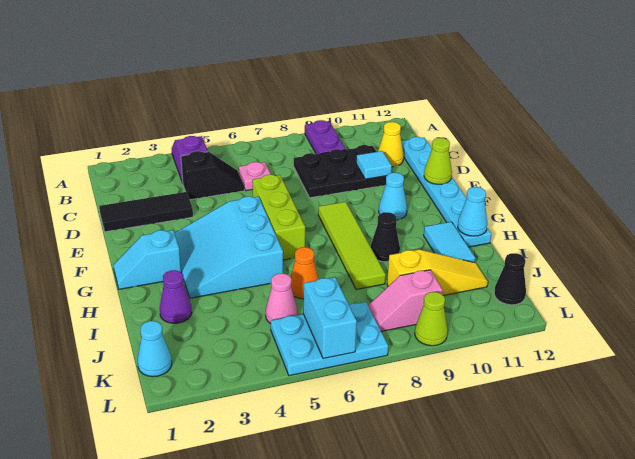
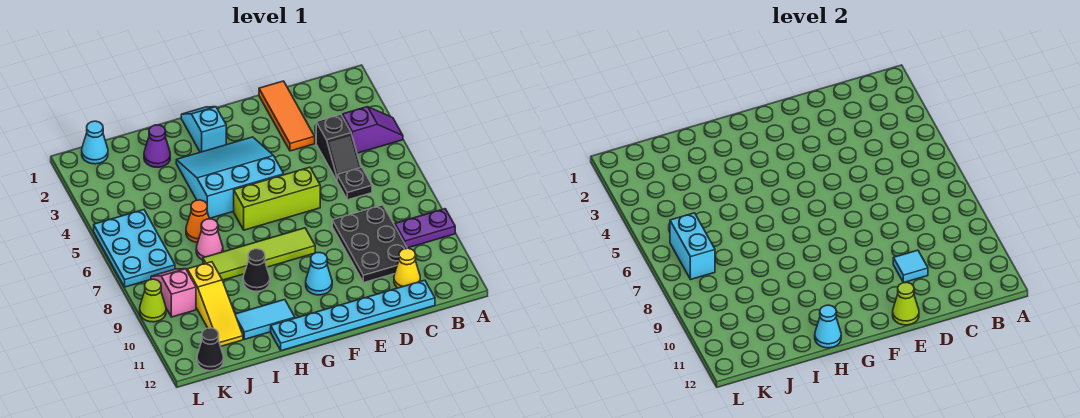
pink plate C6 level 1 -> black plate C6 level 1
black tile D1:D3 level 1 -> orange tile D1:D3 level 1
pink cone J5 level 1 -> pink cone I7 level 1
cyan brick K6:L6 level 2 -> cyan brick K6:K7 level 2

